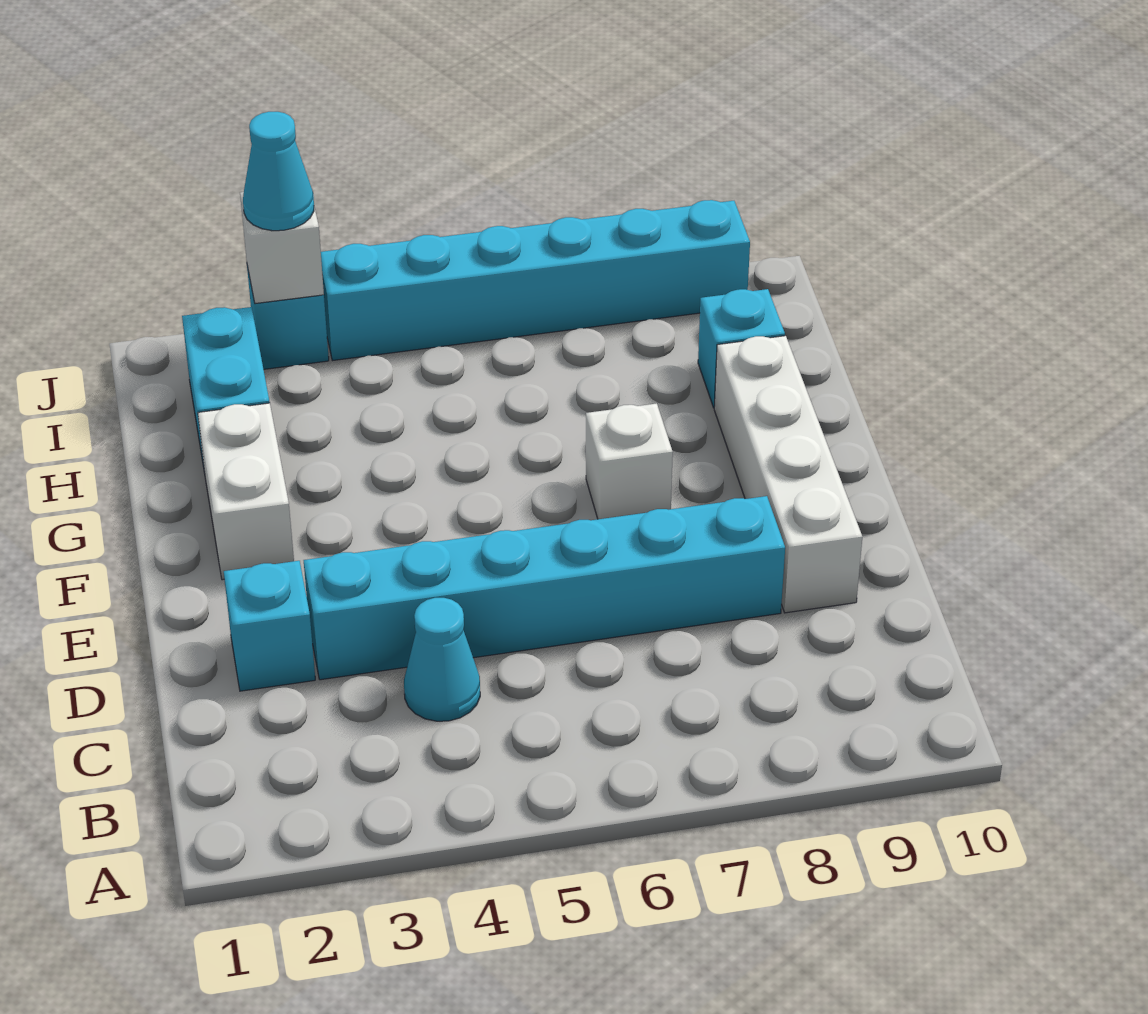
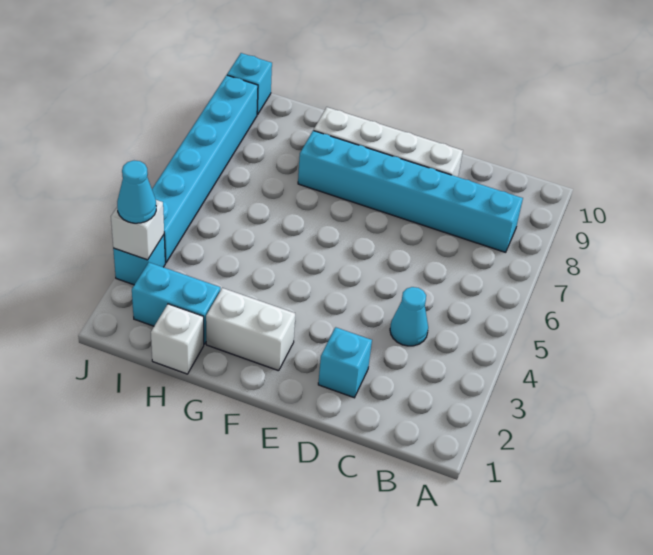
cyan brick D3:D8 level 1 -> cyan brick B8:G8 level 1
white brick F7 level 1 -> white brick H1 level 1
cyan brick H9 level 1 -> cyan brick J10 level 1

